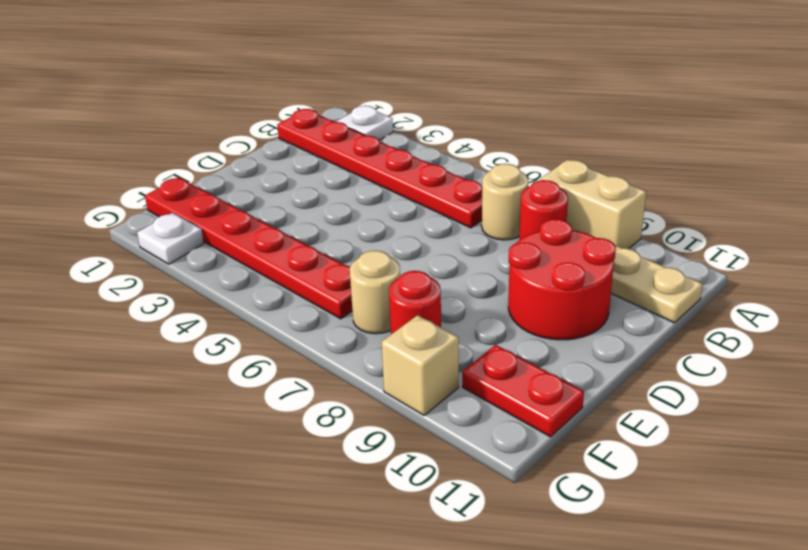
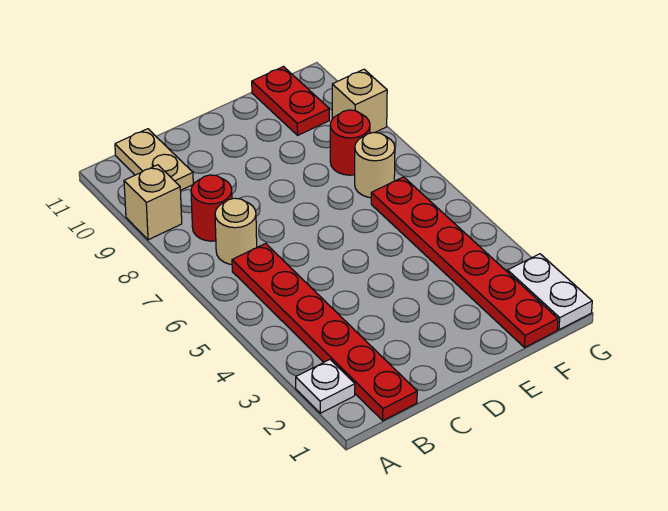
tan brick A8:A9 level 1 -> tan brick A9 level 1
red round brick C9:D10 level 1 -> none
white plate G2 level 1 -> white plate G1:G2 level 1

